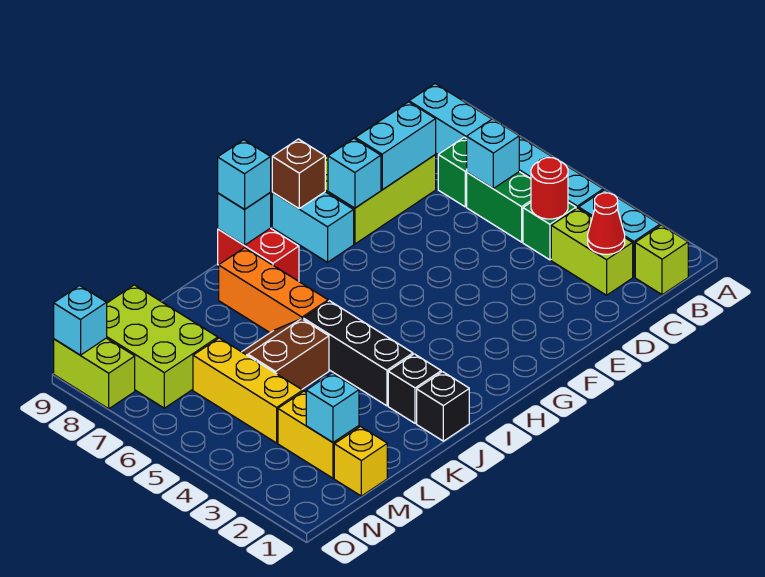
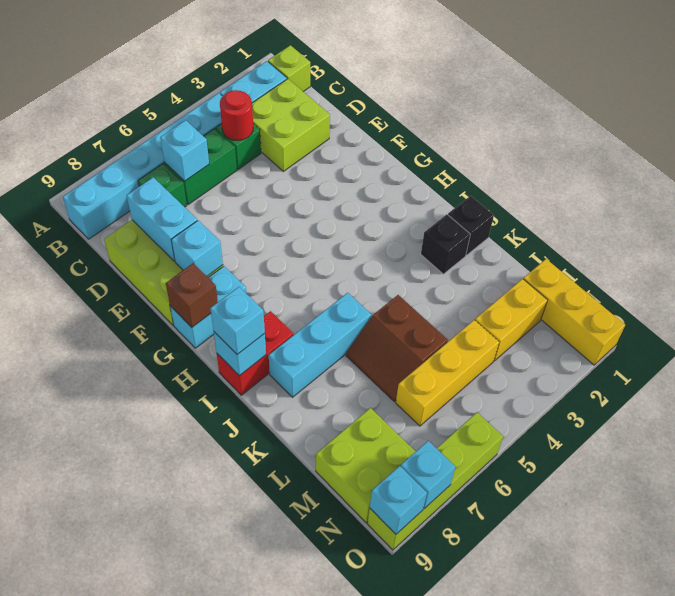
lime brick C2:C3 level 1 -> lime brick C2:D3 level 1
red cone C2 level 2 -> none
black brick J3:J5 level 1 -> none
orange brick J6:J8 level 1 -> cyan brick J6:J8 level 1
yellow brick M1 level 1 -> yellow brick M1:O1 level 1
cyan brick M2 level 2 -> cyan brick O8 level 2
lime brick M7:N9 level 1 -> lime brick M8:N9 level 1
lime brick O8:O9 level 1 -> lime brick O6:O9 level 1

